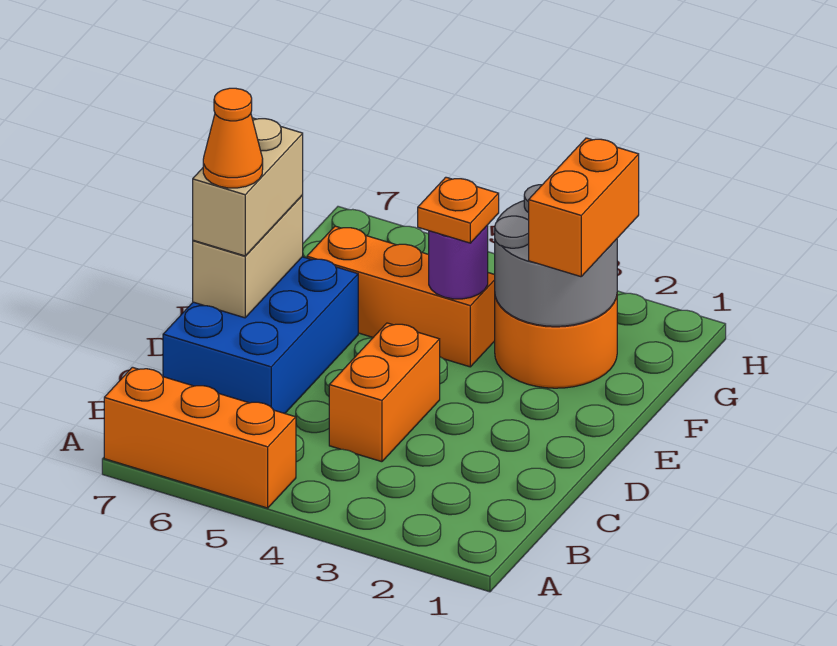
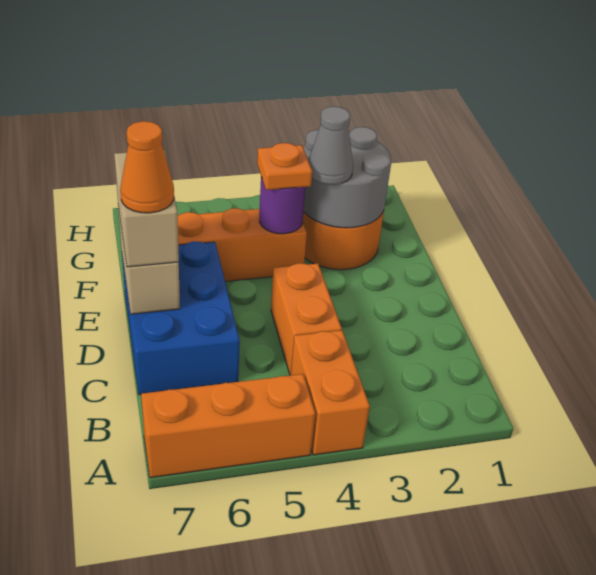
orange brick F2:G2 level 3 -> orange brick A4:B4 level 1
none -> grey cone F3 level 3

